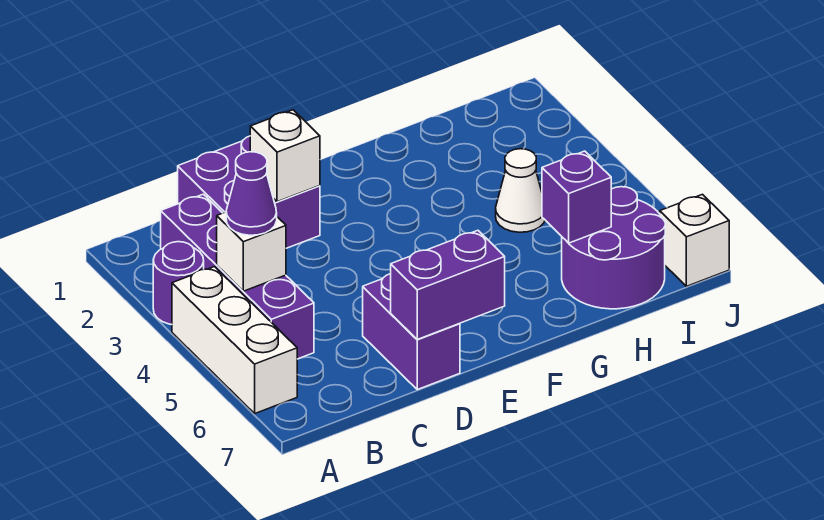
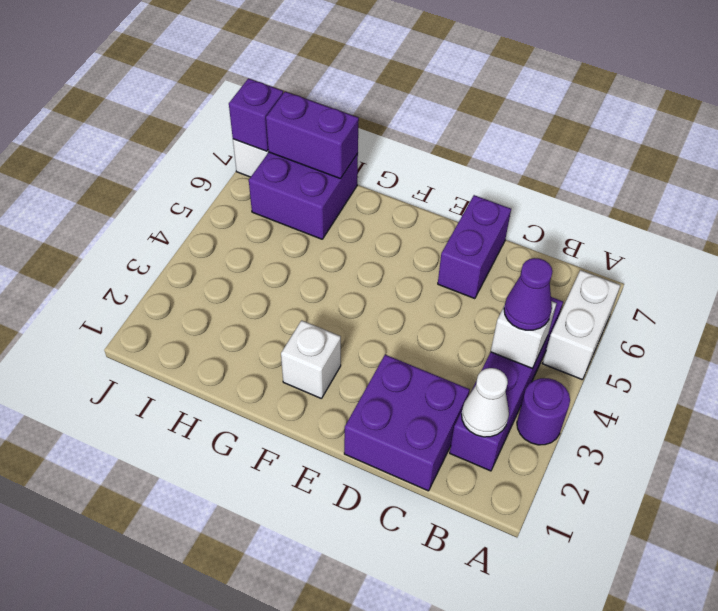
white brick A4:A6 level 1 -> white brick A5:A6 level 1
white brick D2 level 2 -> white brick F2 level 1
purple brick D7:E7 level 2 -> purple brick H7:I7 level 2
white cone H4 level 1 -> white cone B2 level 2
purple round brick H6:I7 level 1 -> purple brick H6:I7 level 1
purple brick H6 level 2 -> purple brick J7 level 2

